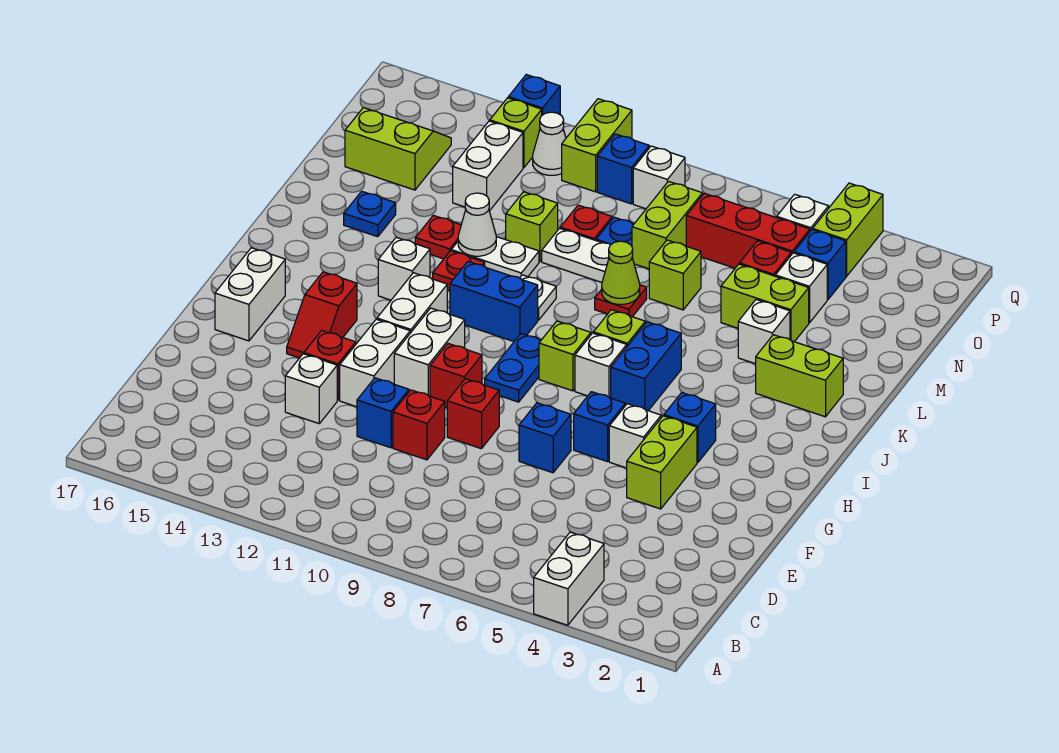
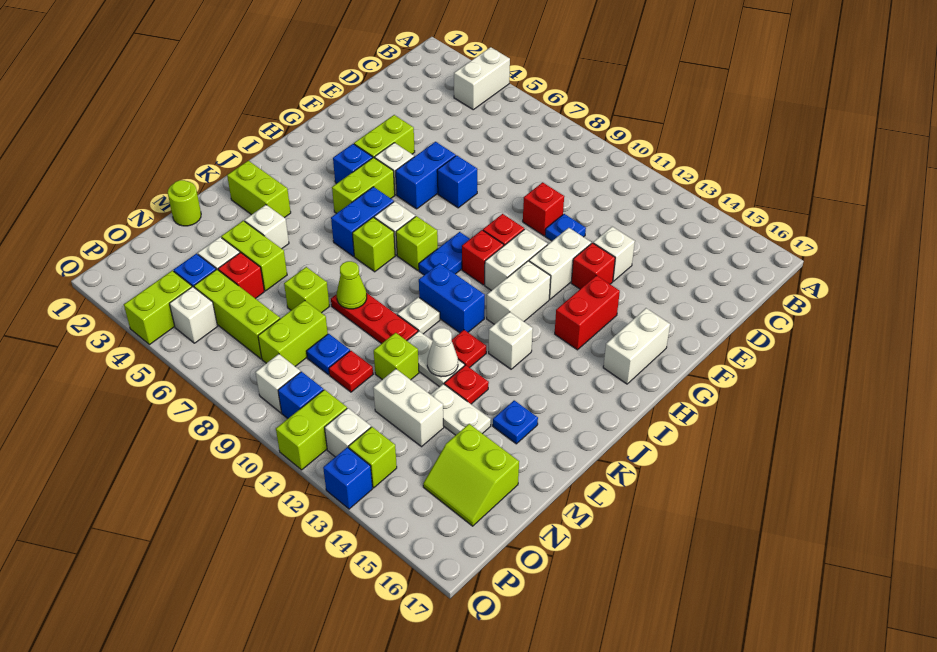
blue brick E11 level 1 -> blue plate E11 level 1
red brick F9 level 1 -> red brick H10 level 1
blue brick G6 level 1 -> blue brick F6:G6 level 1
red slope G14:H14 level 1 top H -> red brick G14:H14 level 1
none -> lime brick H5:I5 level 1
red plate L8 level 1 -> red plate L8:L10 level 1
none -> lime round brick M1 level 1
white plate M9:M10 level 1 -> white plate M13:M14 level 1
white brick N13:O13 level 1 -> white brick N12:N13 level 1
red brick O5:O7 level 1 -> lime brick O5:O7 level 1
white cone P12 level 1 -> white brick P12 level 1

